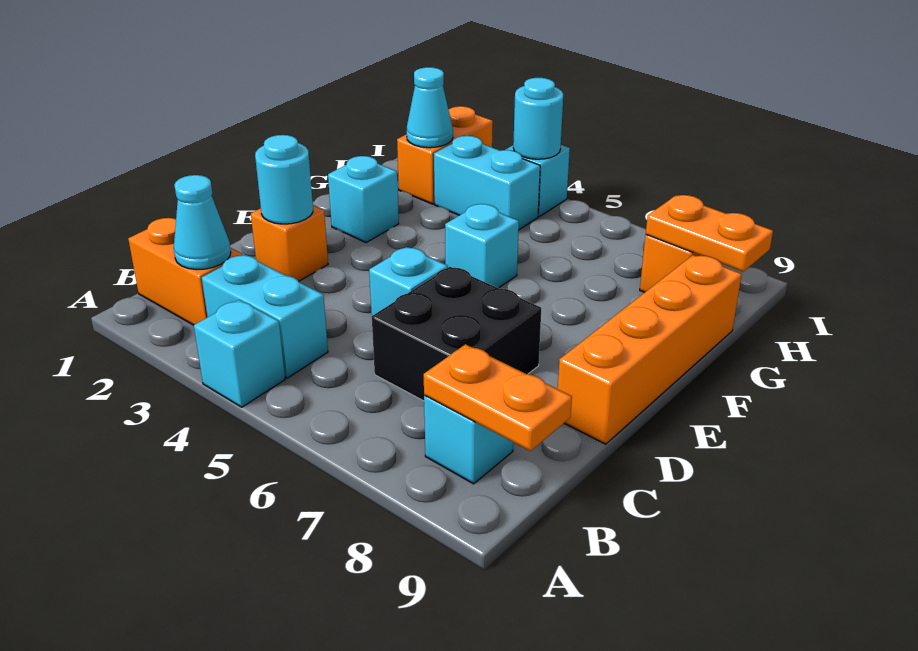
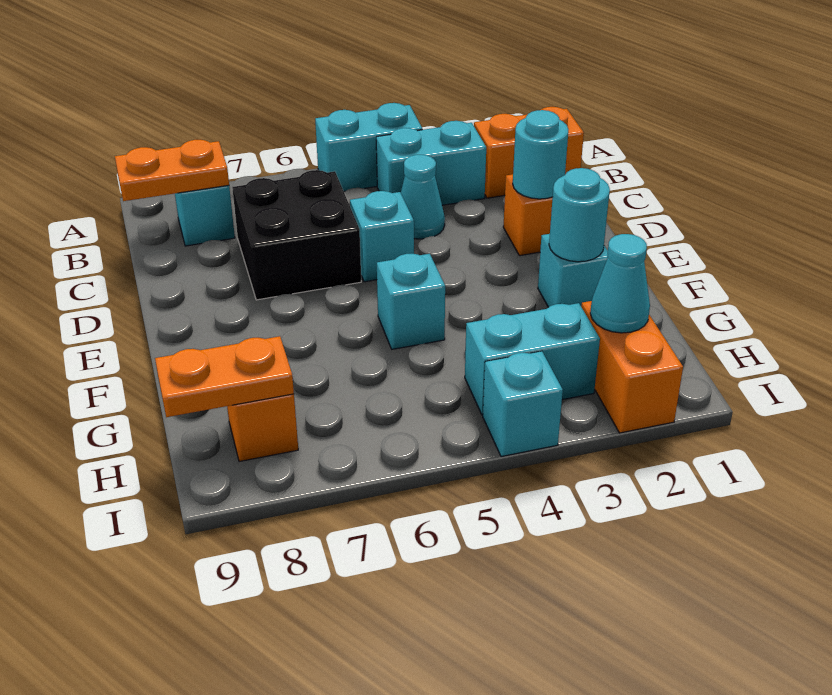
cyan brick A4 level 1 -> cyan brick A4:A5 level 1
cyan cone B2 level 2 -> cyan cone C4 level 1
orange brick D9:G9 level 1 -> none
cyan round brick I4 level 2 -> cyan round brick F2 level 2

